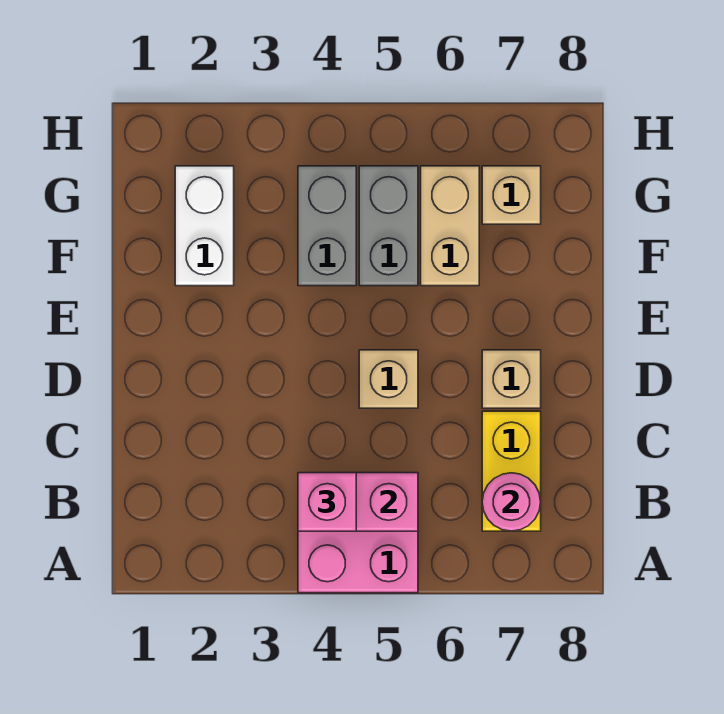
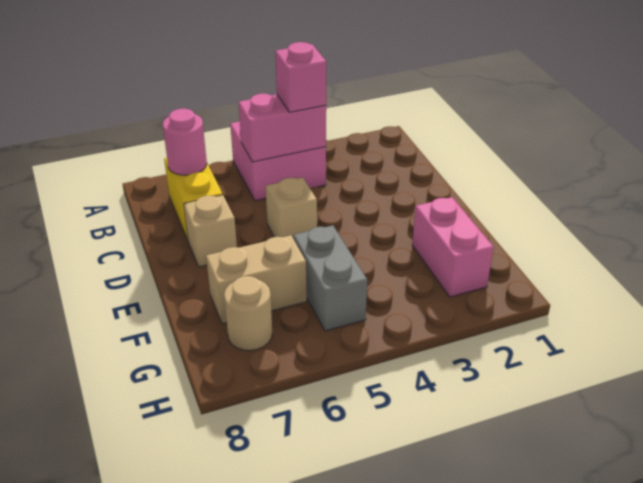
white brick F2:G2 level 1 -> pink brick F2:G2 level 1
grey brick F4:G4 level 1 -> none
tan brick F6:G6 level 1 -> tan brick F6:F7 level 1
tan brick G7 level 1 -> tan round brick G7 level 1

